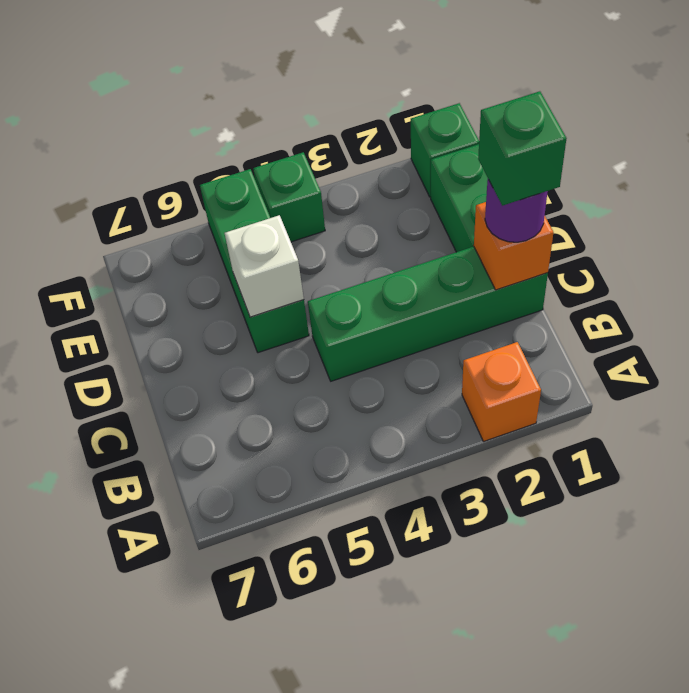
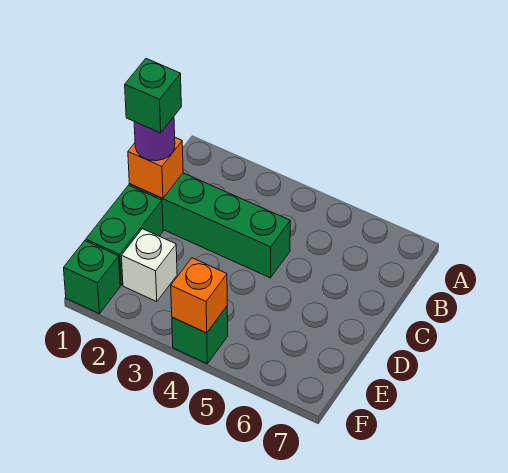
orange brick A2 level 1 -> orange brick F4 level 2
green brick D5:F5 level 1 -> none
white brick D5 level 2 -> white brick E2 level 1

